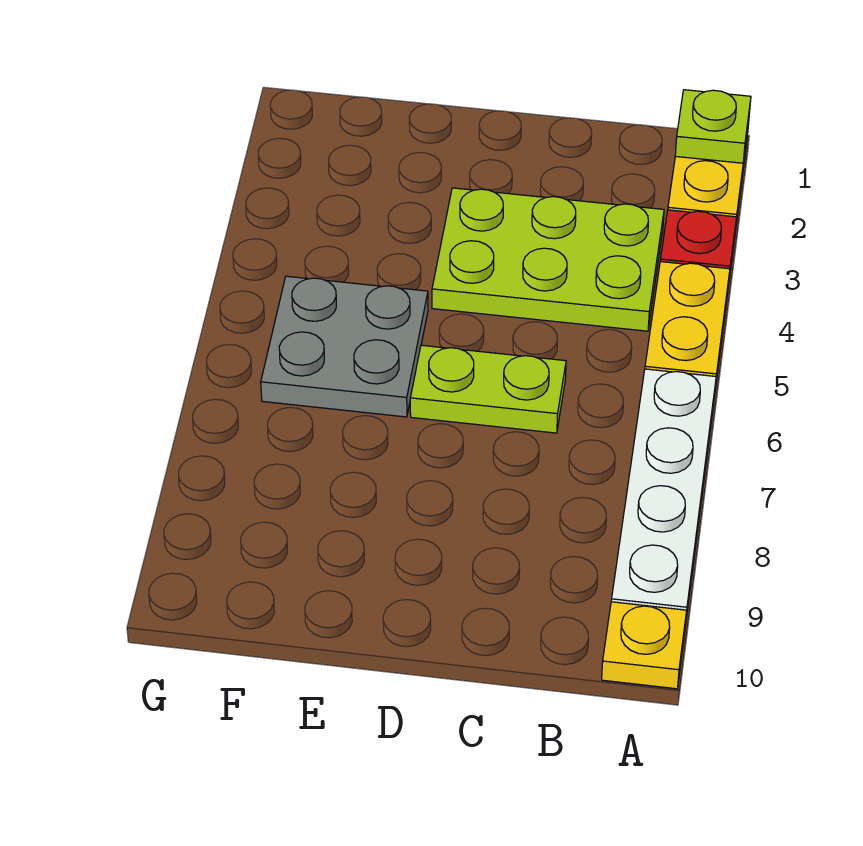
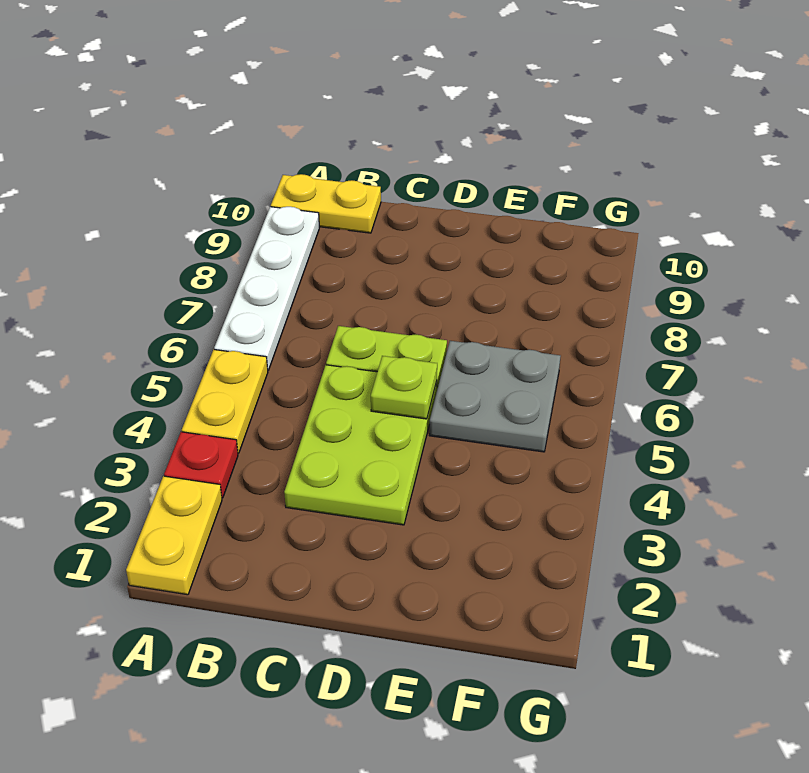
lime plate A1 level 2 -> lime plate D5 level 2
yellow plate A10 level 1 -> yellow plate A10:B10 level 1
lime plate B3:D4 level 1 -> lime plate C3:D5 level 1

